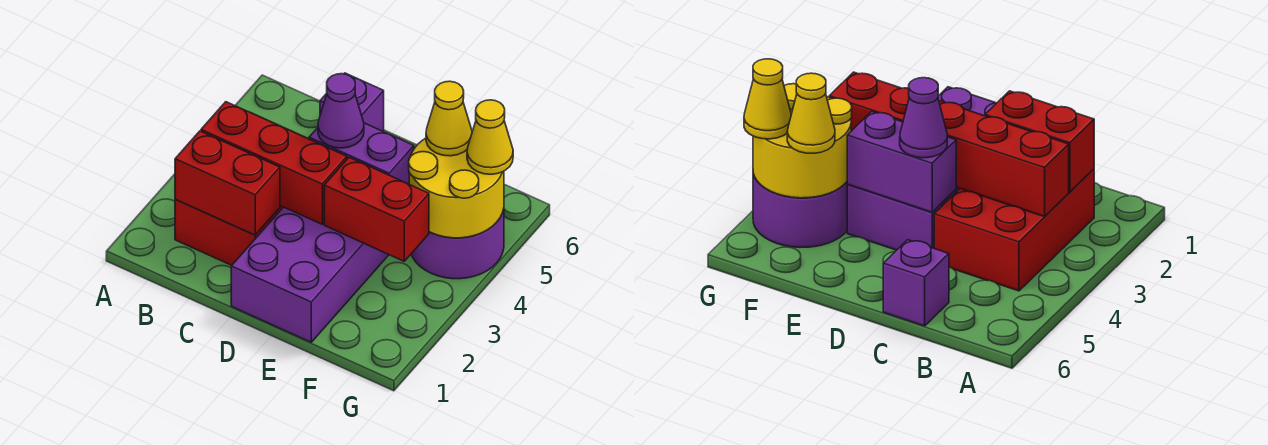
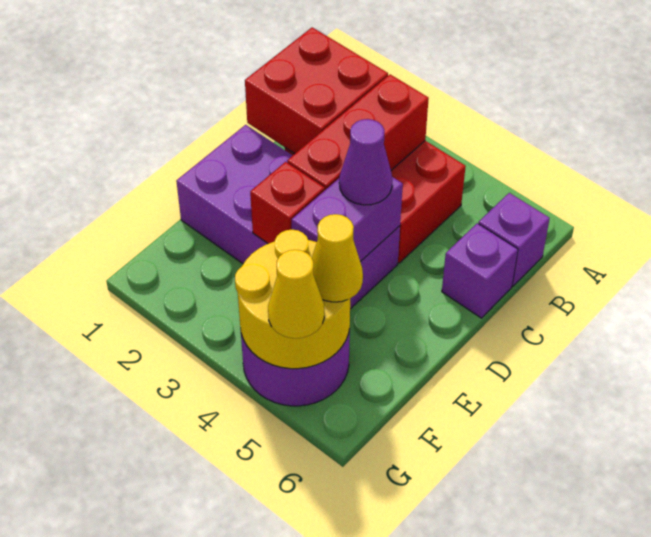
red brick B2:C2 level 2 -> red brick B1:C2 level 2
none -> purple brick B6 level 1
red brick E3:F3 level 2 -> red brick E3 level 2

